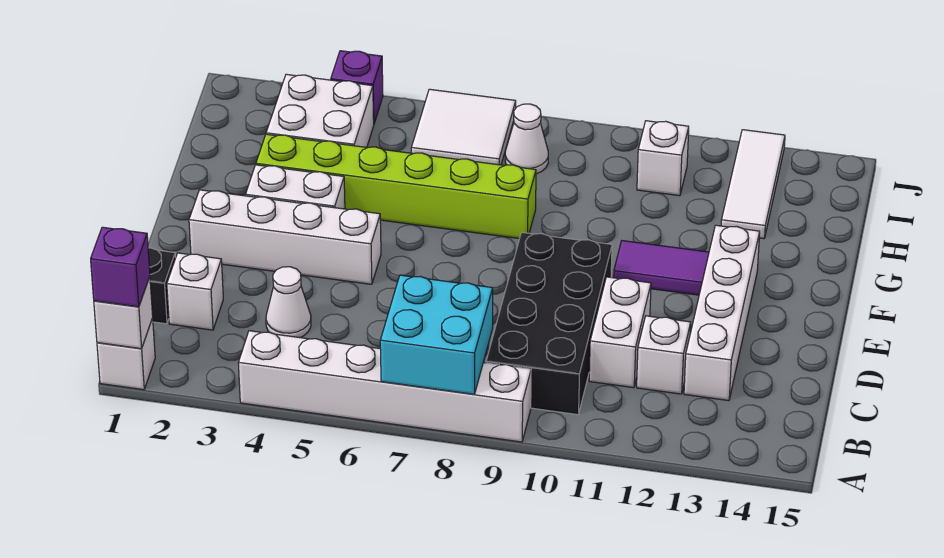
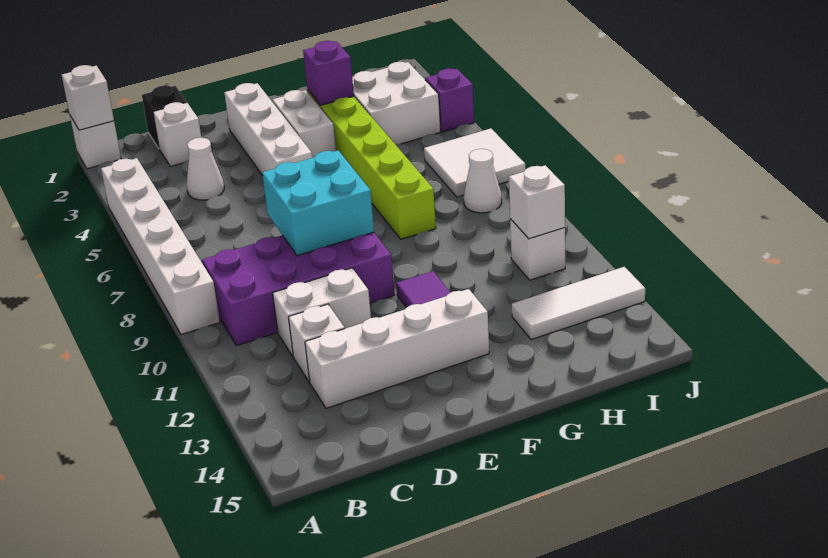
purple brick A1 level 3 -> purple brick G3 level 2
cyan brick A7:B8 level 2 -> cyan brick D8:E9 level 2
black brick B9:E10 level 1 -> purple brick B9:E10 level 1
none -> white brick I11 level 2

